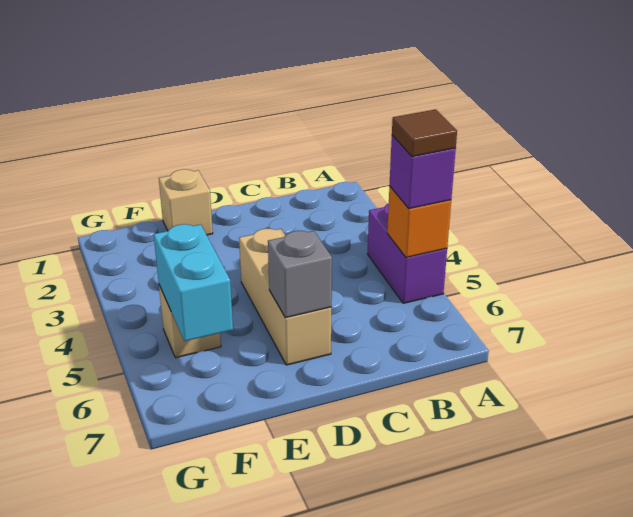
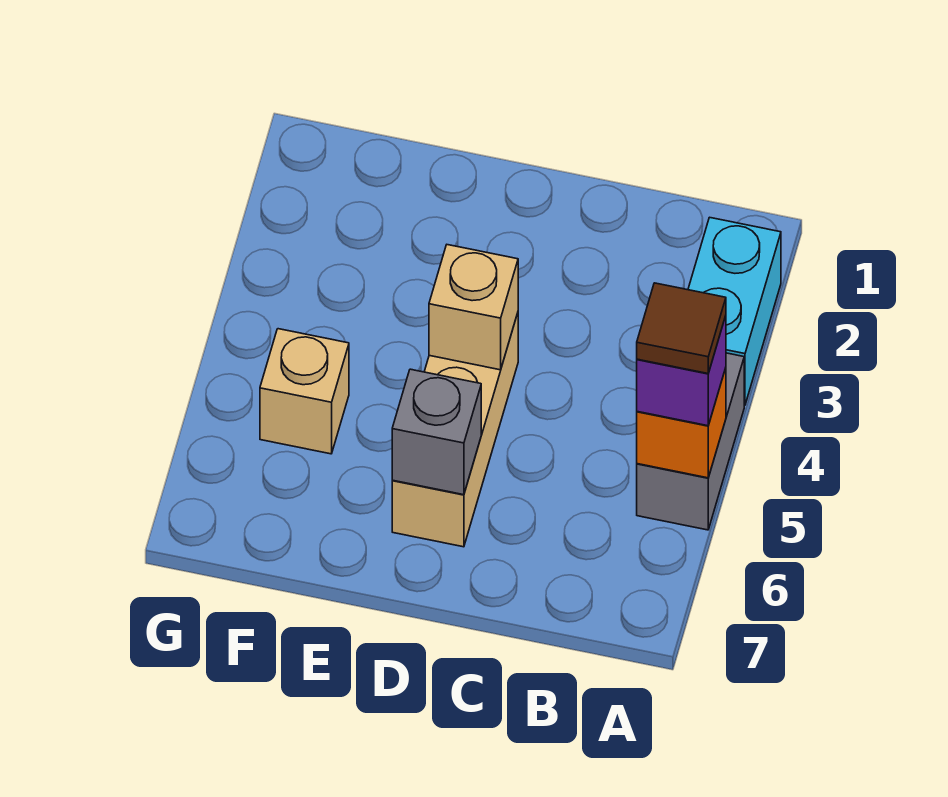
purple brick A4:A5 level 1 -> grey brick A4:A5 level 1
tan brick E1 level 1 -> tan brick D4 level 2
cyan brick F5:F6 level 2 -> cyan brick A2:A3 level 1

